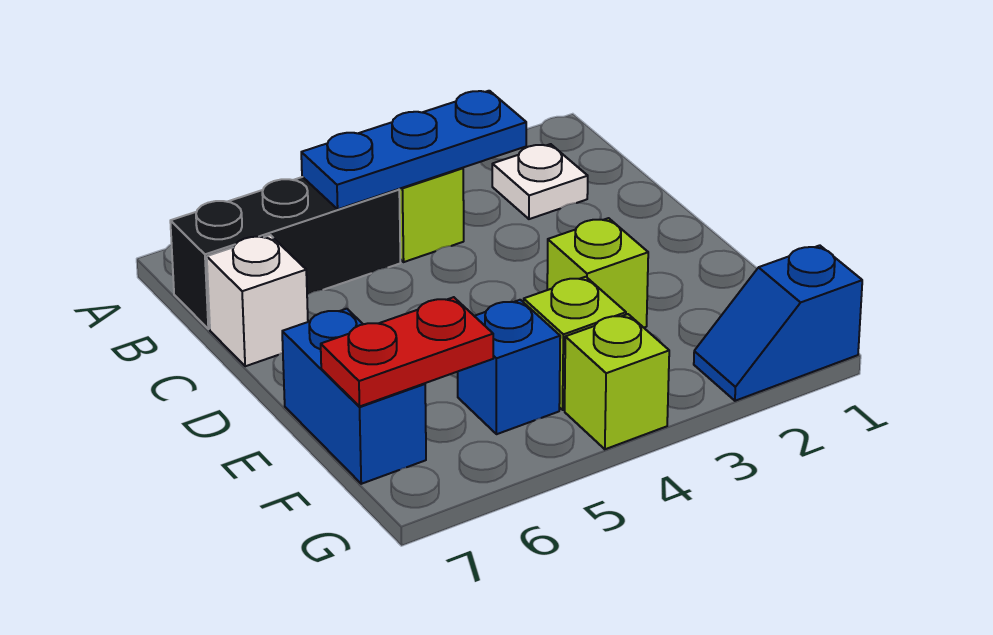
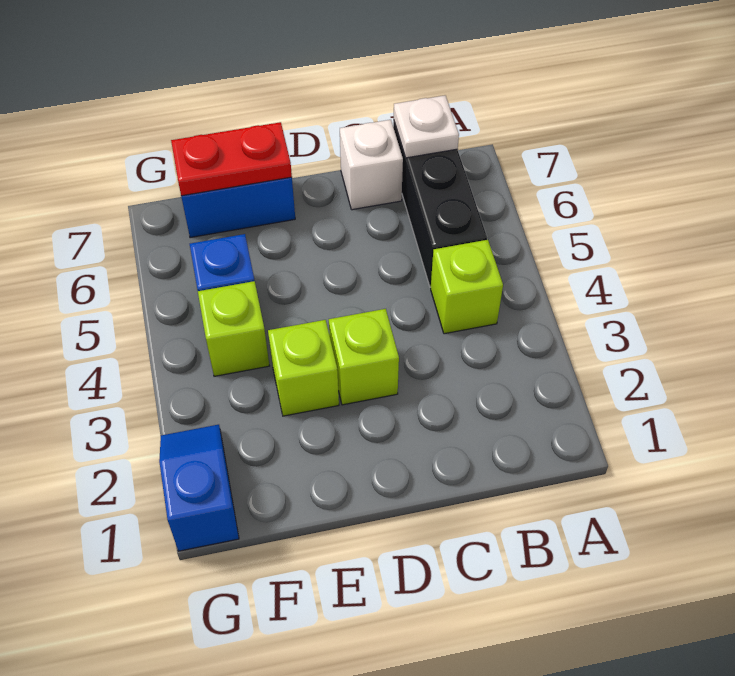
white plate B2 level 1 -> white plate B7 level 2
blue plate B3:B5 level 2 -> none
red plate F6:F7 level 2 -> red plate E7:F7 level 2
lime brick G4 level 1 -> lime brick D3 level 1

